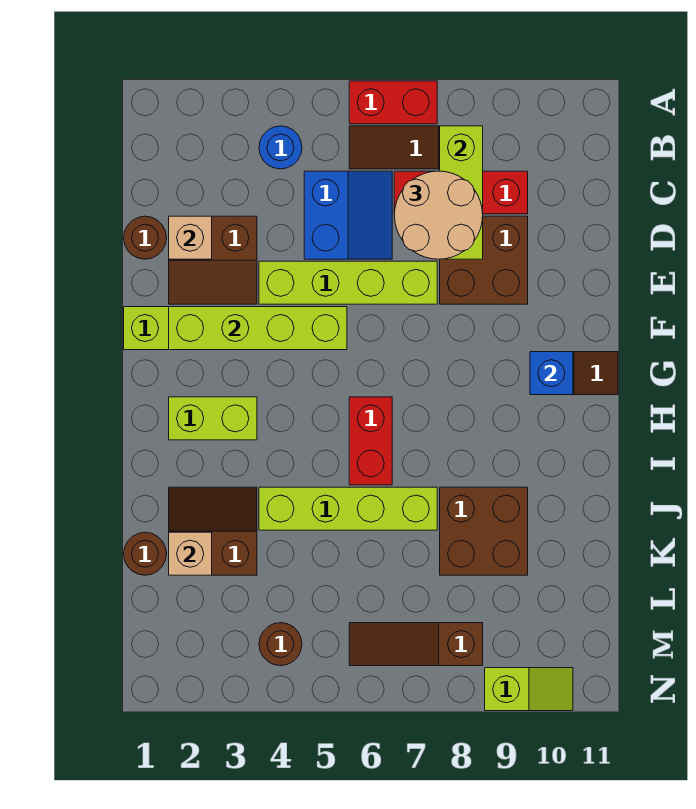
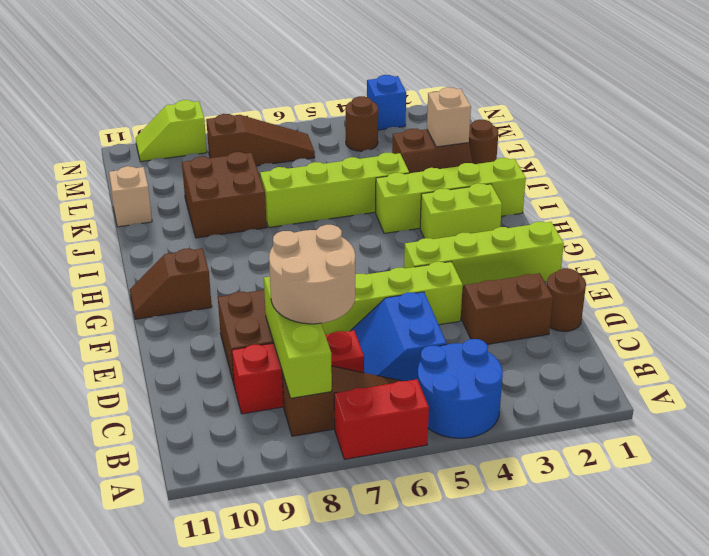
blue round brick B4 level 1 -> blue round brick A4:B5 level 1
tan brick D2 level 2 -> tan brick K11 level 1
lime brick F2:F5 level 2 -> lime brick I1:I4 level 1
blue brick G10 level 2 -> blue brick N3 level 1
red brick H6:I6 level 1 -> none

